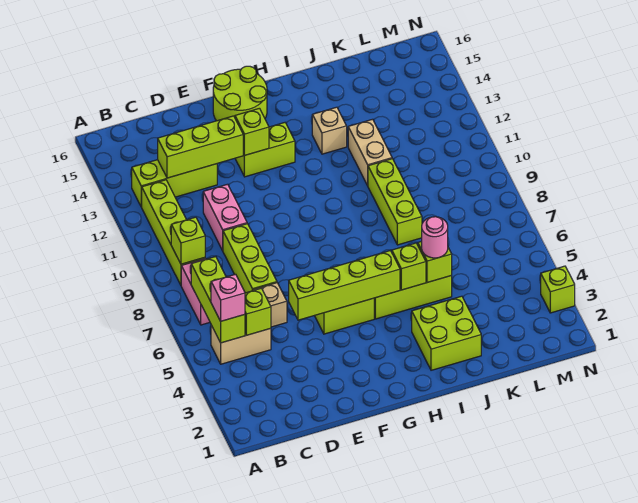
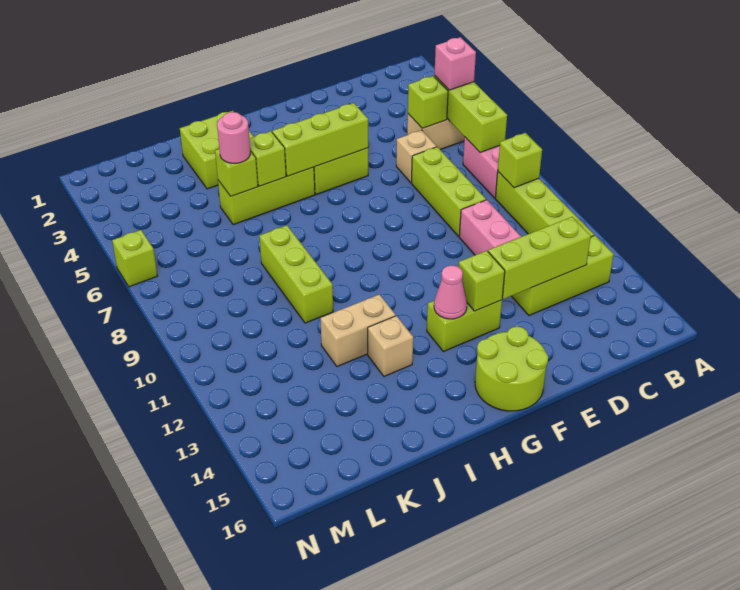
lime brick E5:H5 level 2 -> lime brick F5:H5 level 2
none -> pink cone G13 level 2
tan brick J11:J12 level 1 -> tan brick I12:J12 level 1
lime brick N3 level 1 -> lime brick N6 level 1

